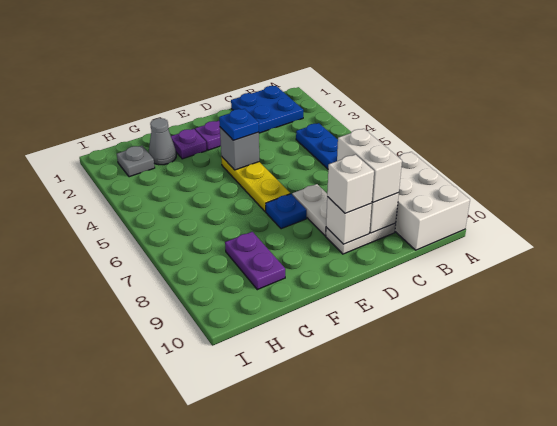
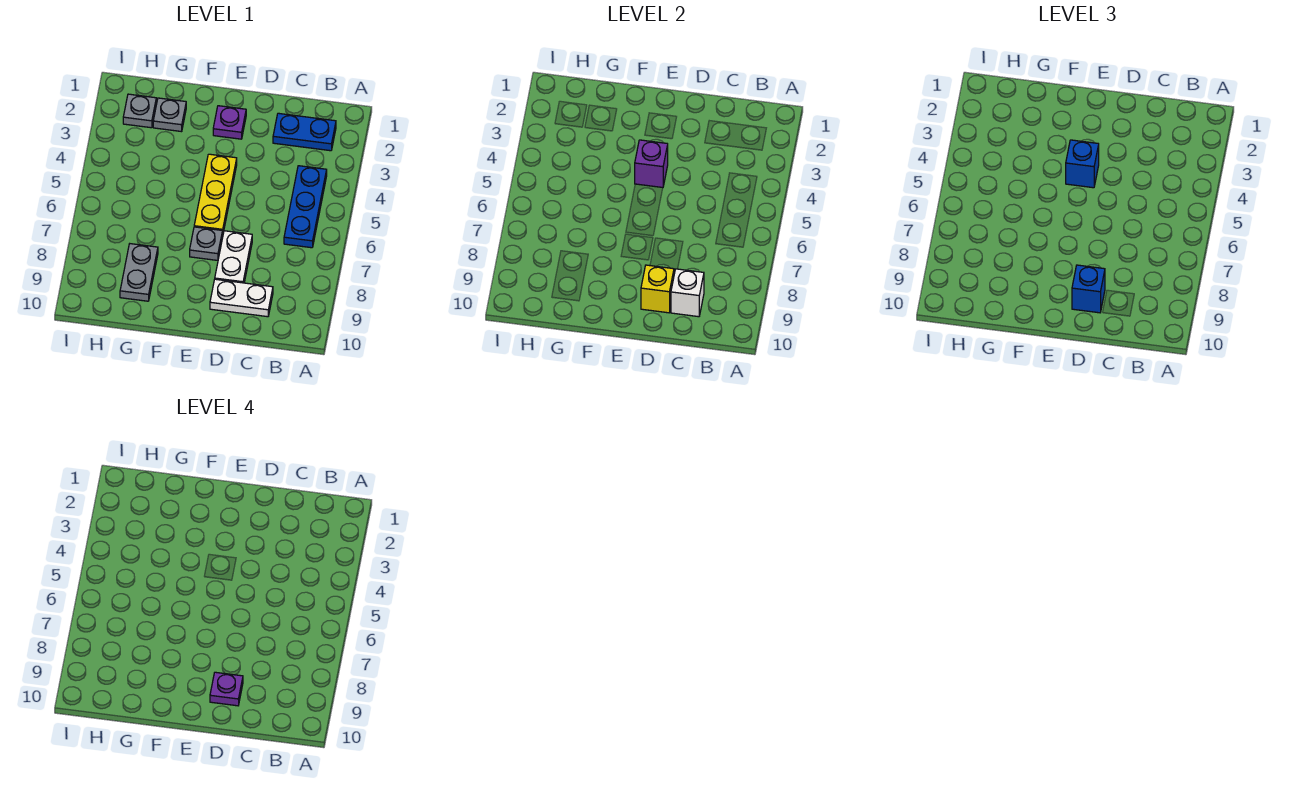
white brick A8:B10 level 1 -> none
blue plate B1:C2 level 1 -> blue plate B2:C2 level 1
white brick C8:C9 level 3 -> none
white brick D9 level 2 -> yellow brick D9 level 2
white brick D9 level 3 -> blue brick D9 level 3
grey brick E4 level 2 -> purple brick E4 level 2
blue plate E4 level 3 -> blue brick E4 level 3
blue plate E7 level 1 -> grey plate E7 level 1
purple plate F2 level 1 -> purple plate D9 level 4
grey cone G2 level 1 -> grey plate G2 level 1
purple plate G8:G9 level 1 -> grey plate G8:G9 level 1

